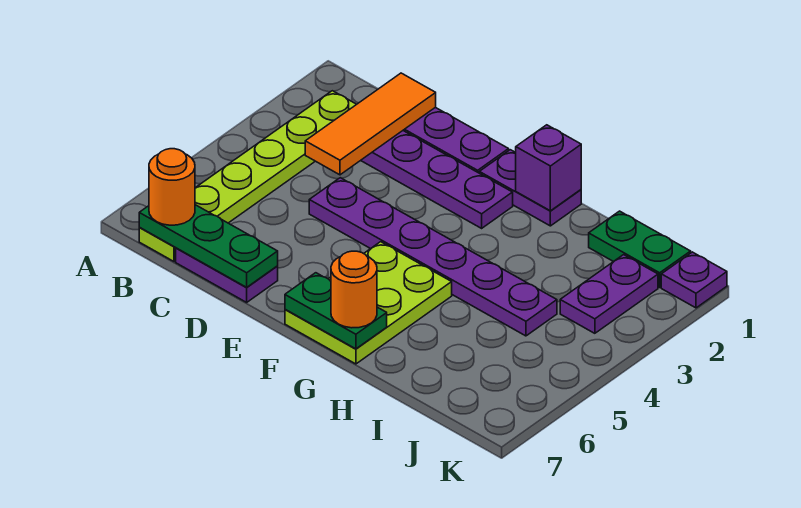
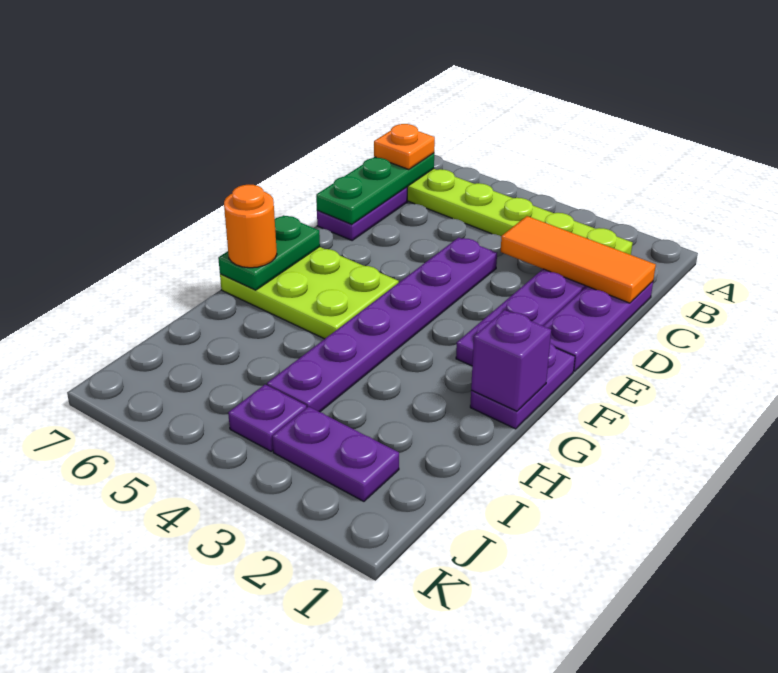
orange round brick B7 level 3 -> orange plate B7 level 3
green plate I1:J1 level 1 -> none
purple plate K1 level 1 -> purple plate J4 level 1

